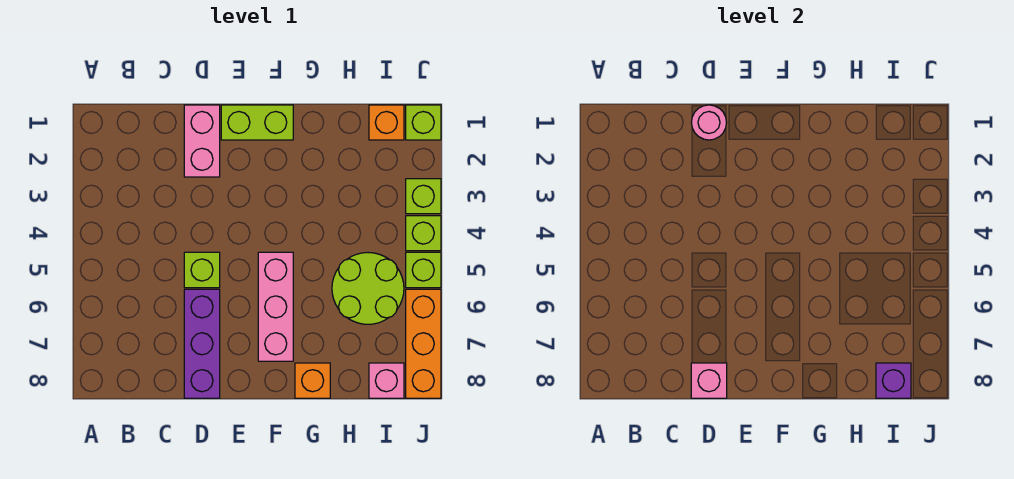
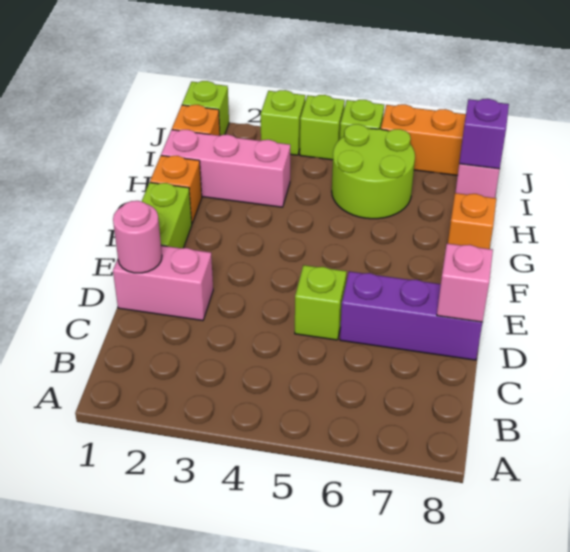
pink brick F5:F7 level 1 -> pink brick H1:H3 level 1
none -> orange brick G1 level 1

